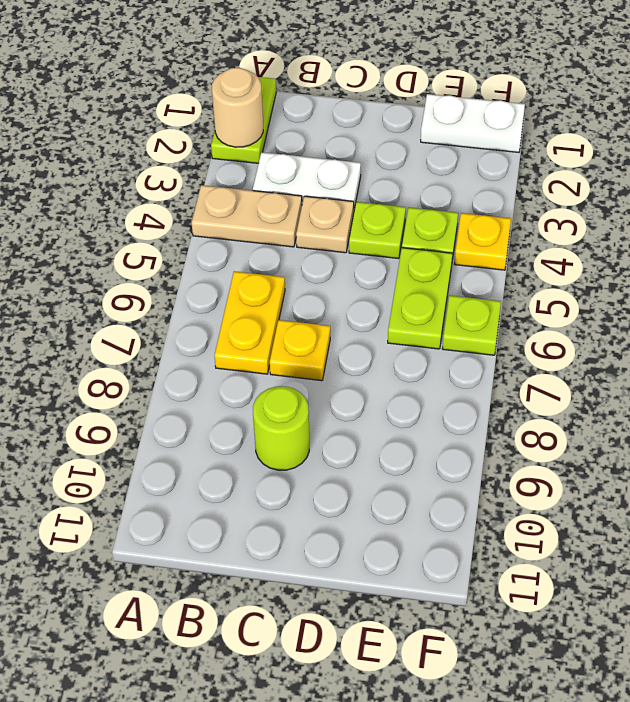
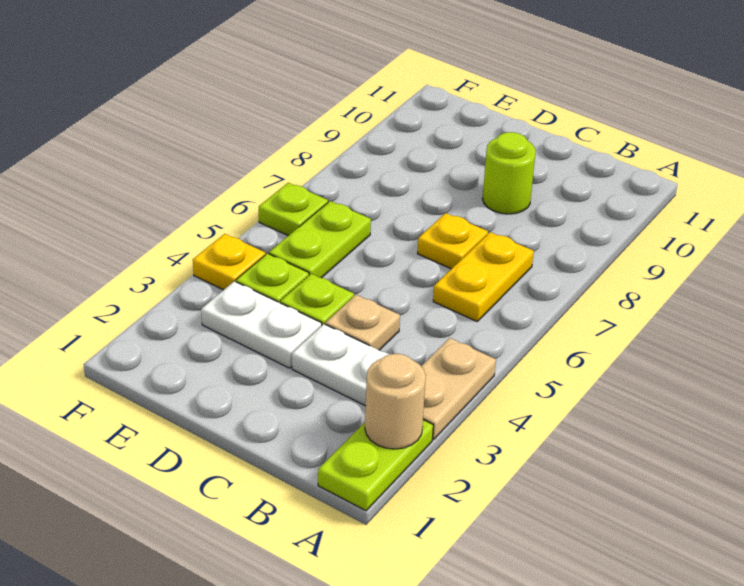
tan plate A4:B4 level 1 -> tan plate A3:A4 level 1
white plate E1:F1 level 1 -> white plate D3:E3 level 1

